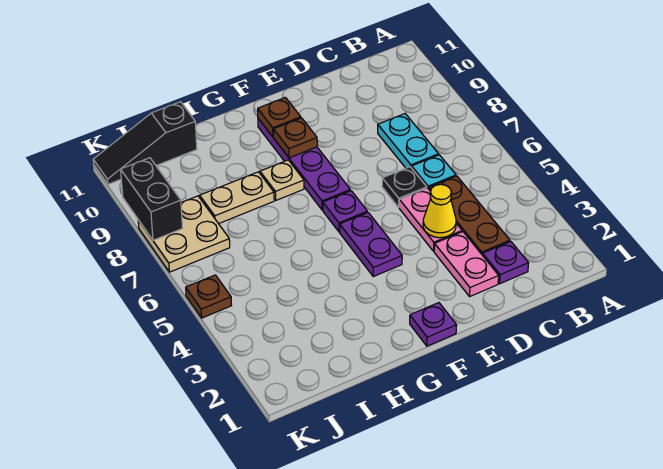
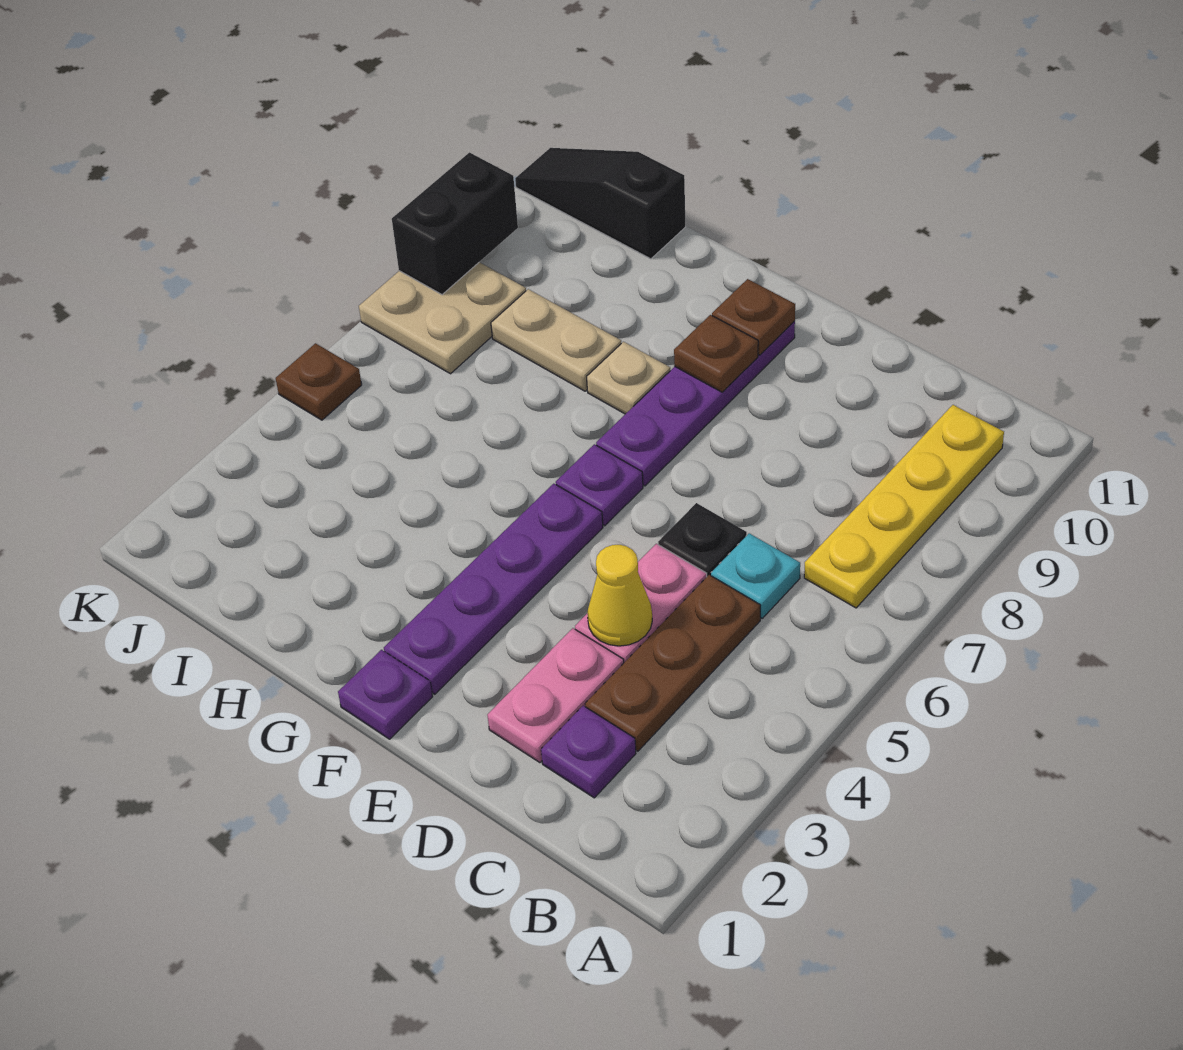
none -> yellow plate B7:B10 level 1
cyan plate C7:C8 level 1 -> none
purple plate F4:F5 level 1 -> purple plate F2:F5 level 1

